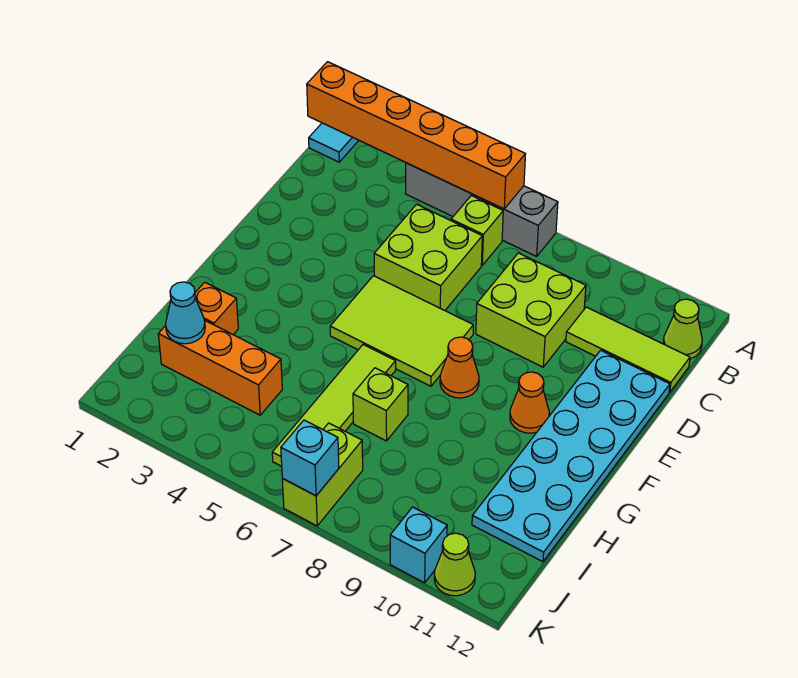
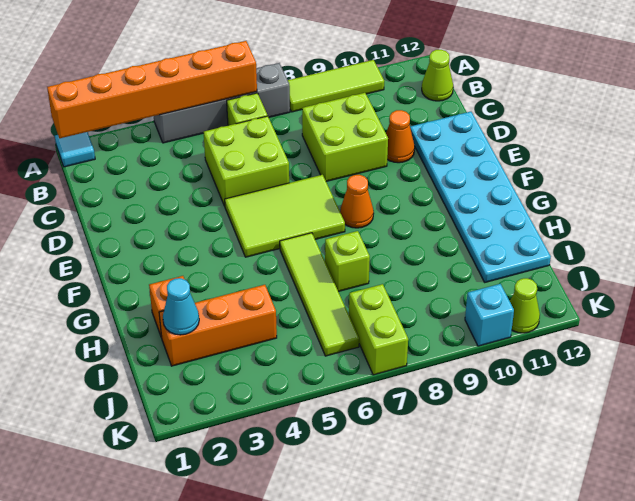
lime tile C10:C12 level 1 -> lime tile A8:A10 level 1
orange cone F10 level 1 -> orange cone D10 level 1
cyan brick K7 level 2 -> none

